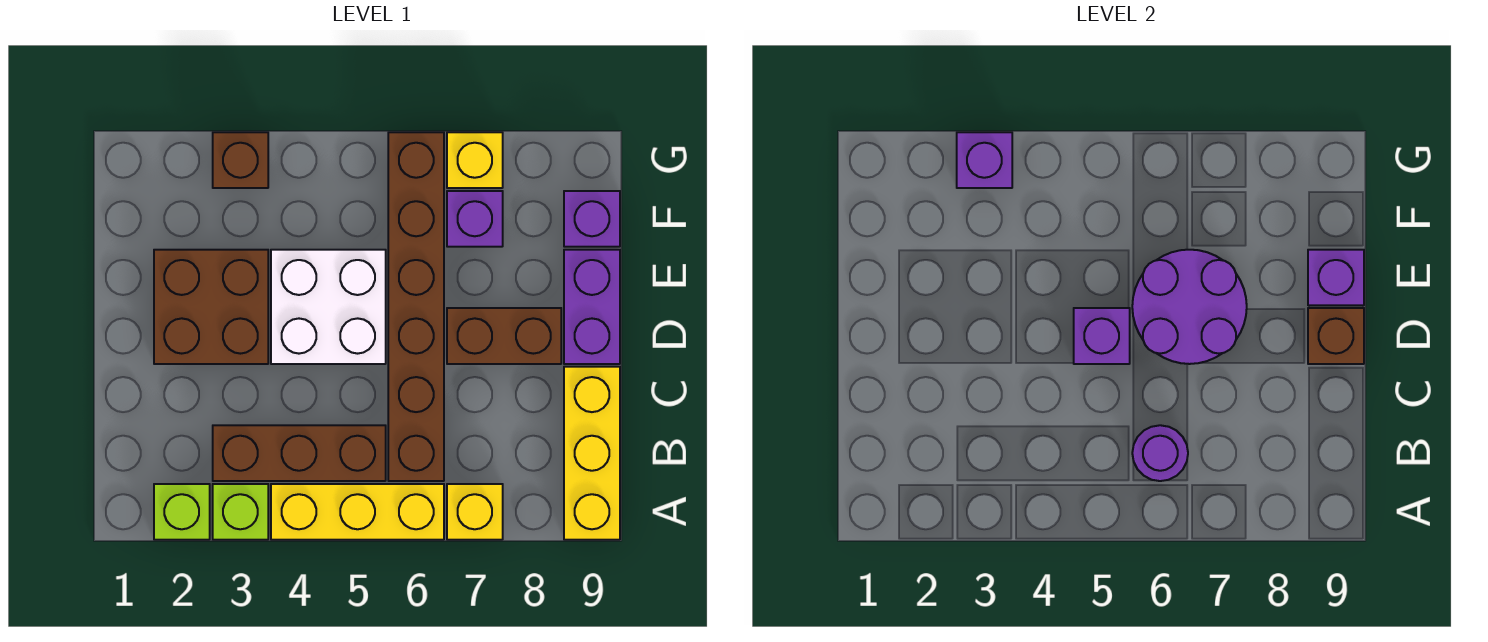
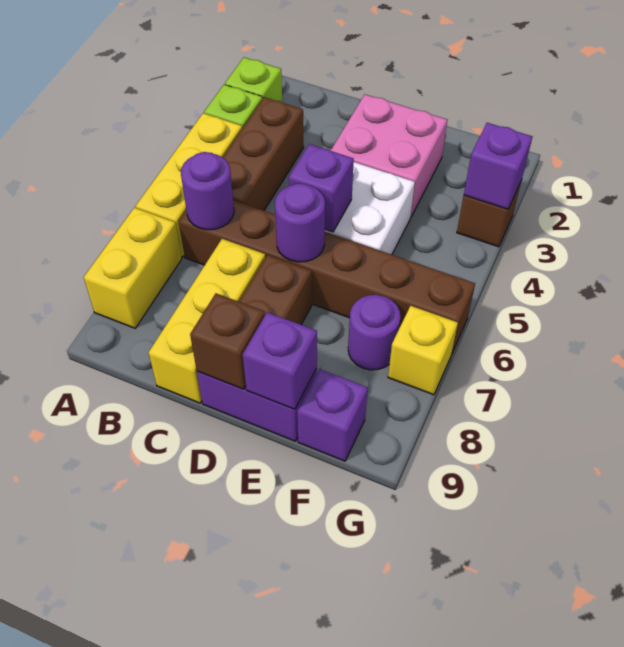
yellow brick A7 level 1 -> yellow brick A7:A8 level 1
yellow brick A9:C9 level 1 -> yellow brick C7:C9 level 1
brown brick D2:E3 level 1 -> pink brick D2:E3 level 1
purple round brick D6:E7 level 2 -> purple round brick D6 level 2
purple brick F7 level 1 -> purple round brick F7 level 1

